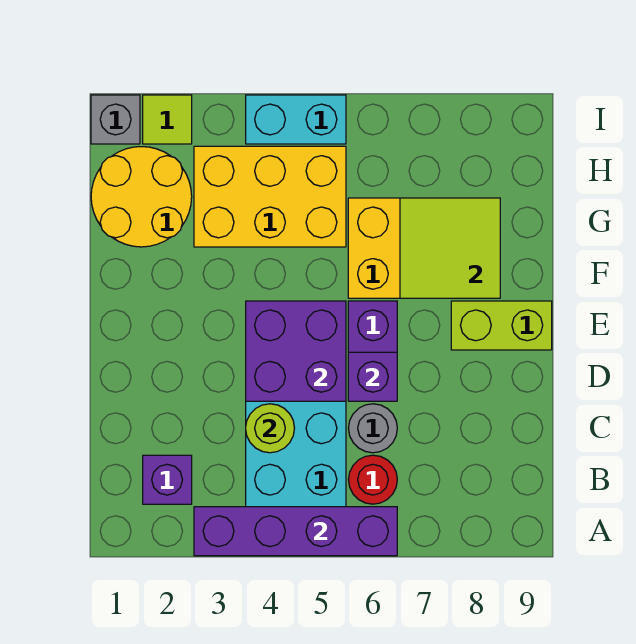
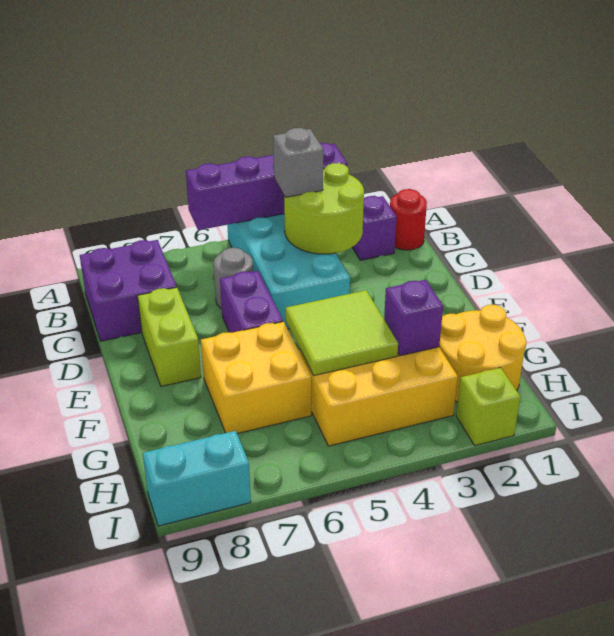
red round brick B6 level 1 -> red round brick B1 level 1
lime round brick C4 level 2 -> lime round brick B3:C4 level 2
purple brick D4:E5 level 2 -> purple brick B8:C9 level 1
purple brick D6 level 2 -> purple brick G3 level 2
lime brick E8:E9 level 1 -> lime brick D8:E8 level 1
lime tile F7:G8 level 2 -> lime tile F4:G5 level 2
grey brick I1 level 1 -> grey brick B4 level 3
lime tile I2 level 1 -> lime brick I2 level 1
cyan brick I4:I5 level 1 -> cyan brick I8:I9 level 1

